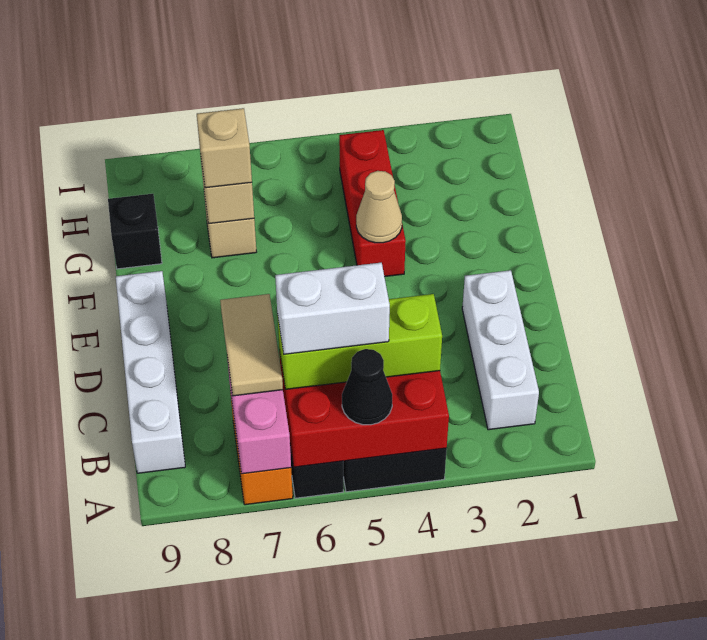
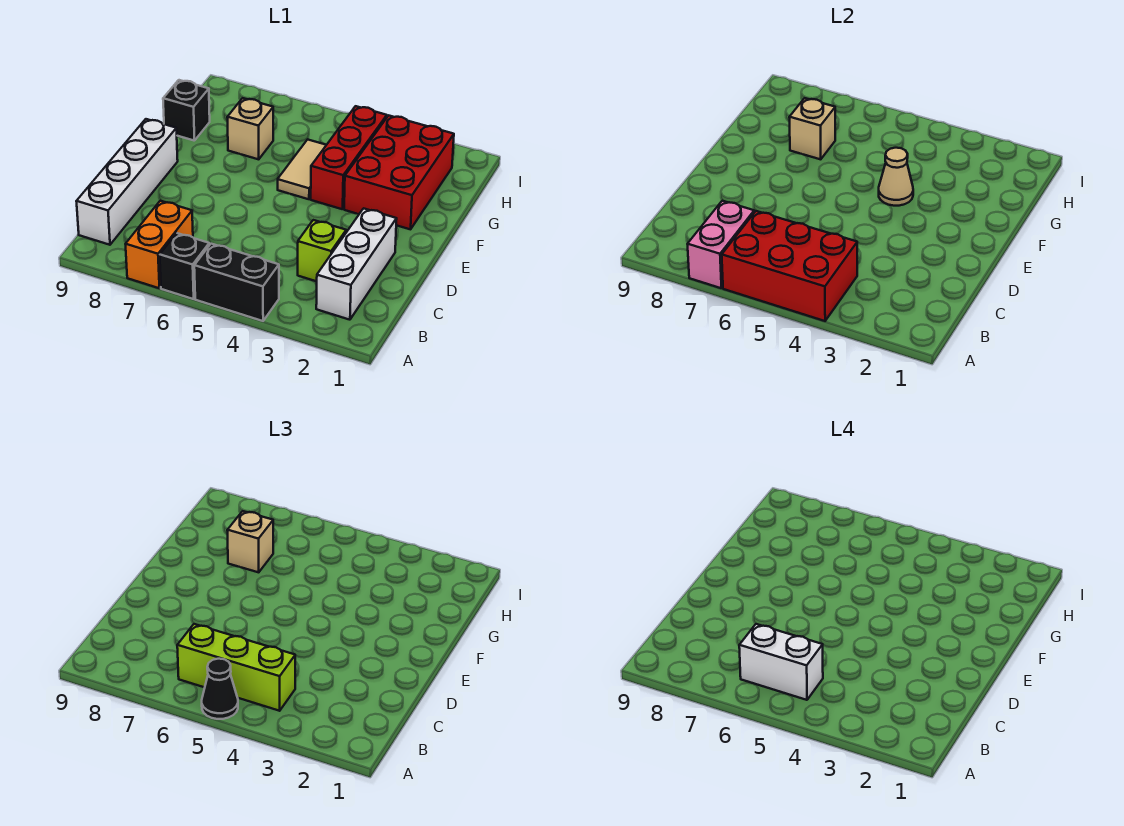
tan tile B7:C7 level 3 -> tan tile F5:G5 level 1
none -> lime brick C3 level 1
none -> red brick F2:H3 level 1

